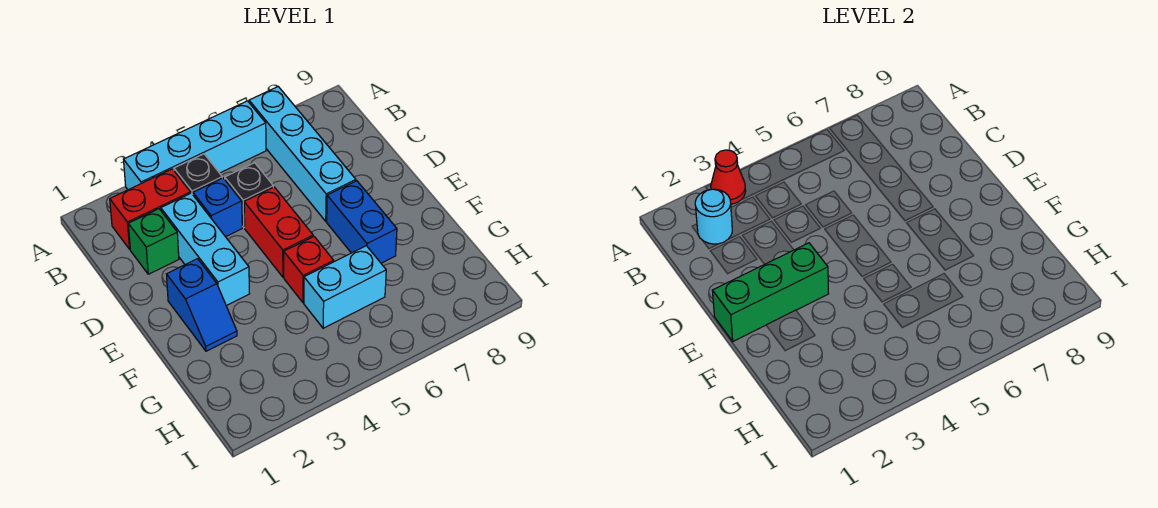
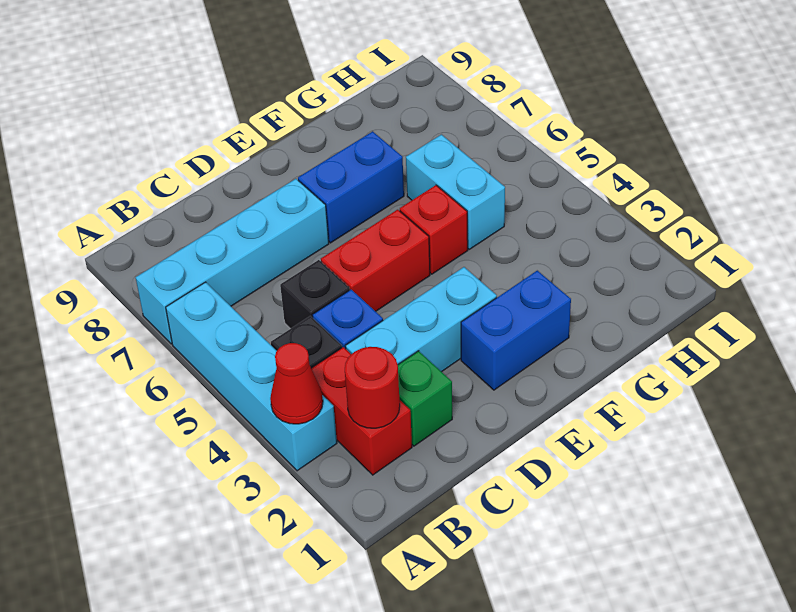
cyan round brick B2 level 2 -> red round brick B2 level 2
green brick E1:E3 level 2 -> none
blue slope E2:F2 level 1 top E -> blue brick E2:F2 level 1

